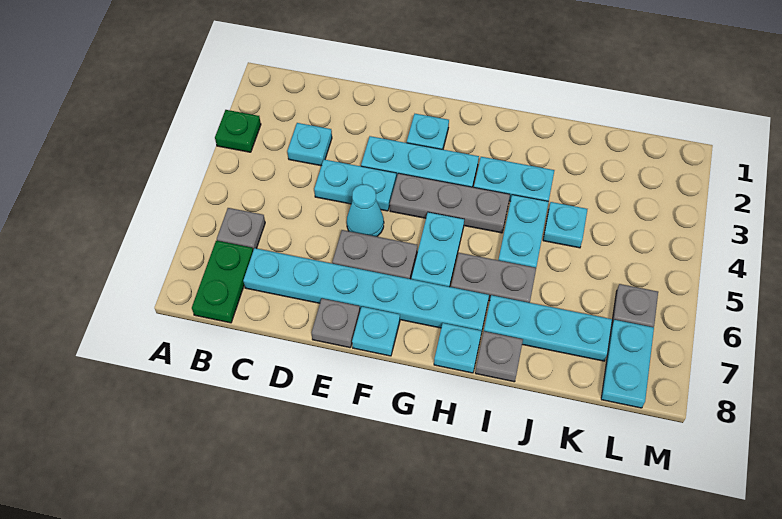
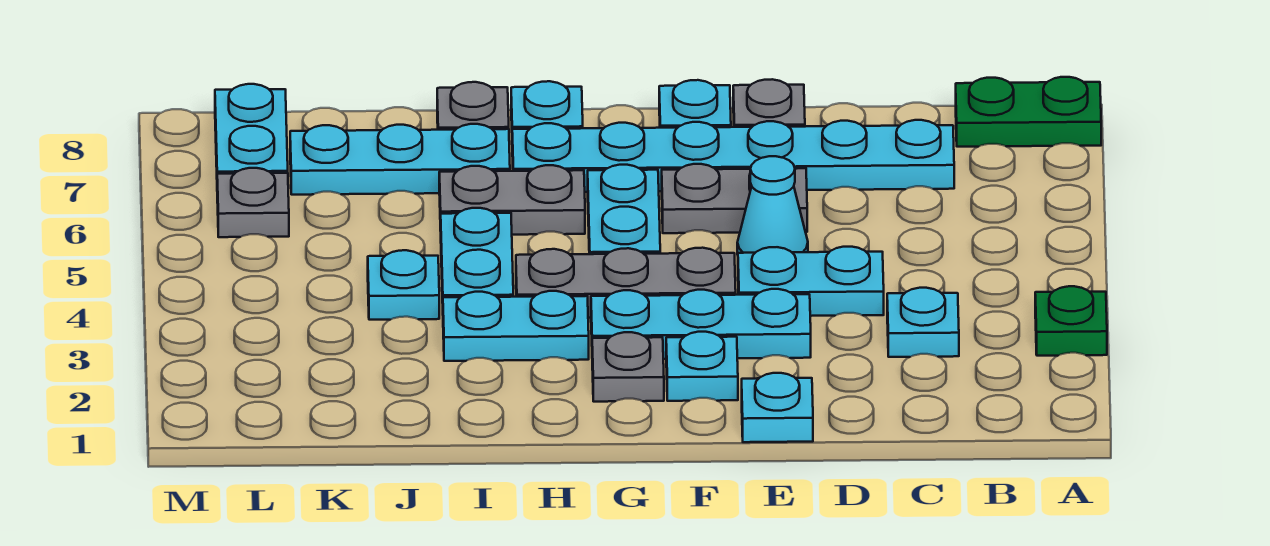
grey plate B6 level 1 -> grey plate G2 level 1
green plate B7:B8 level 1 -> green plate A8:B8 level 1
none -> cyan plate E1 level 1

